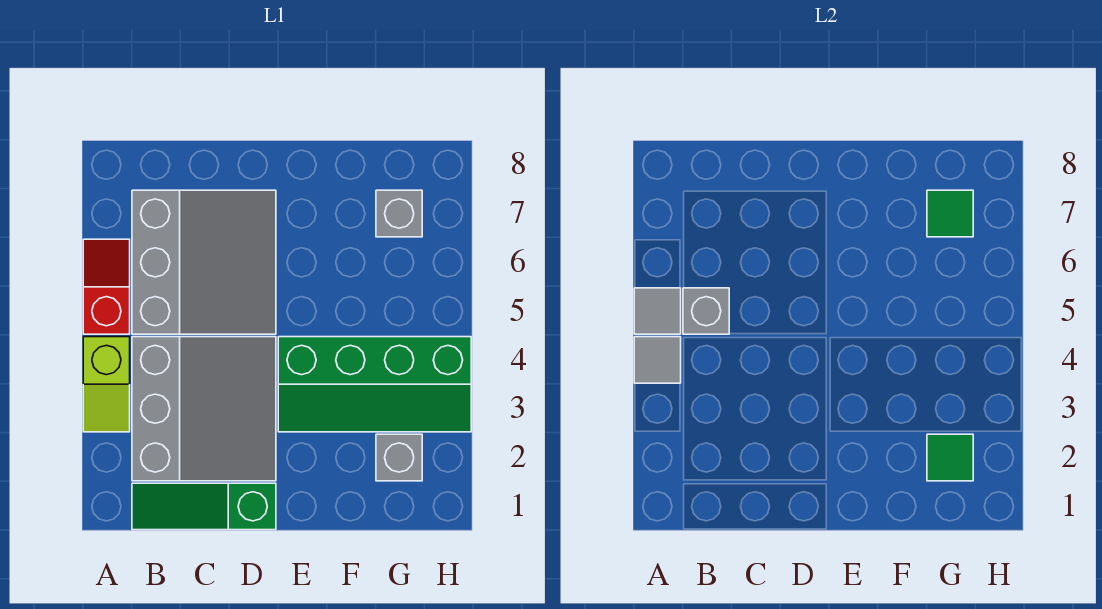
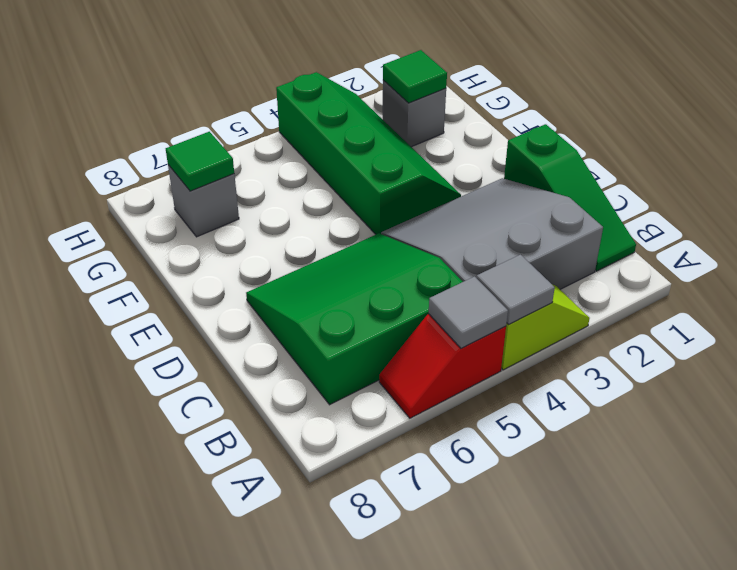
grey slope B5:D7 level 1 top B -> green slope B5:D7 level 1 top B
grey brick B5 level 2 -> none

